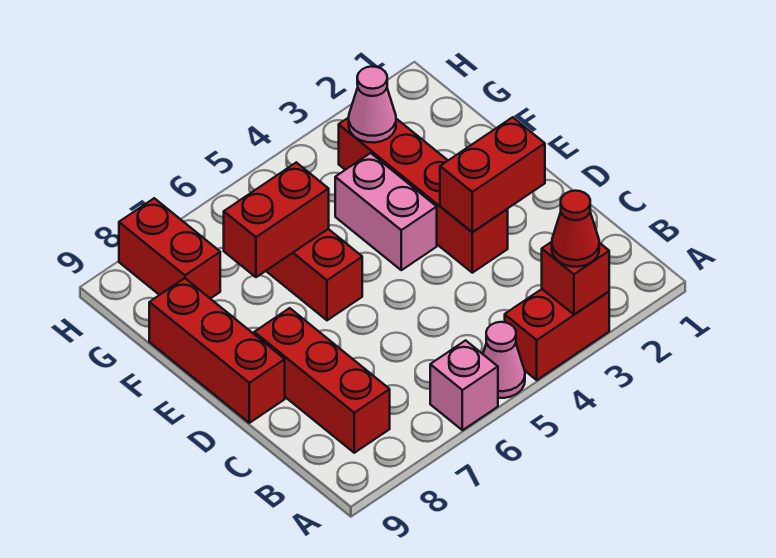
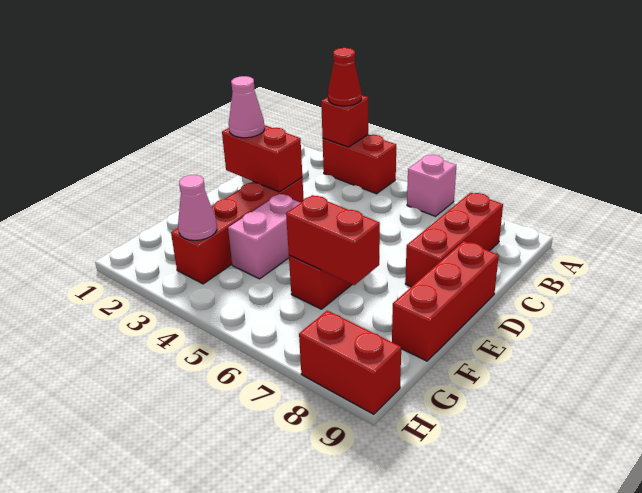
pink cone A5 level 1 -> pink cone D2 level 3
red brick G8:H8 level 1 -> red brick H8:H9 level 1

